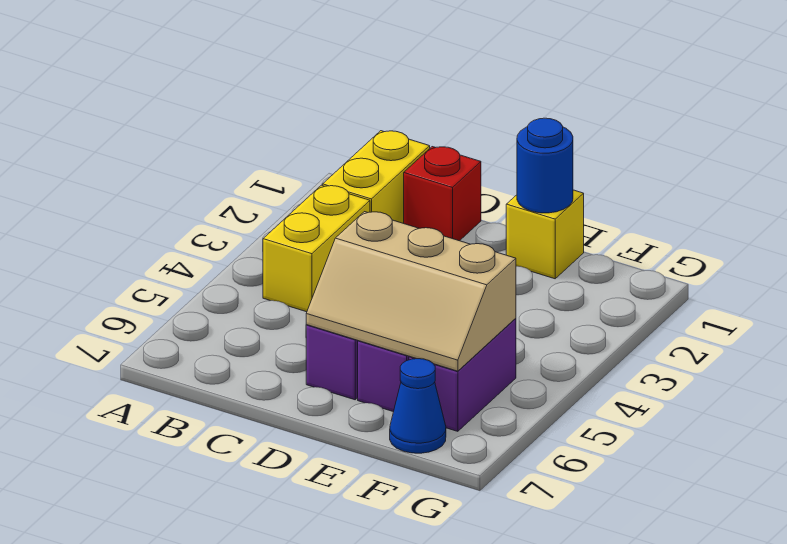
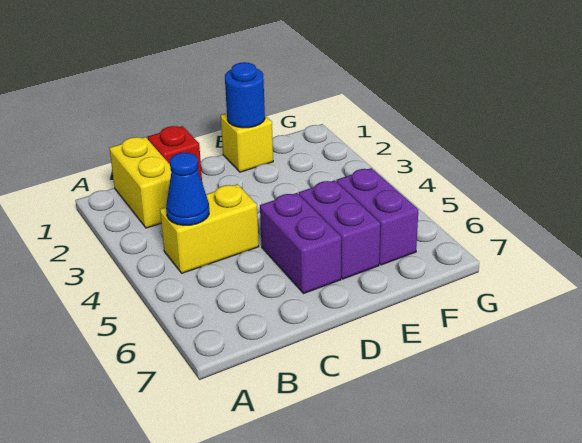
yellow brick B3:B4 level 1 -> yellow brick B4:C4 level 1
tan slope D5:F6 level 2 top 5 -> none
blue cone F7 level 1 -> blue cone B4 level 2

